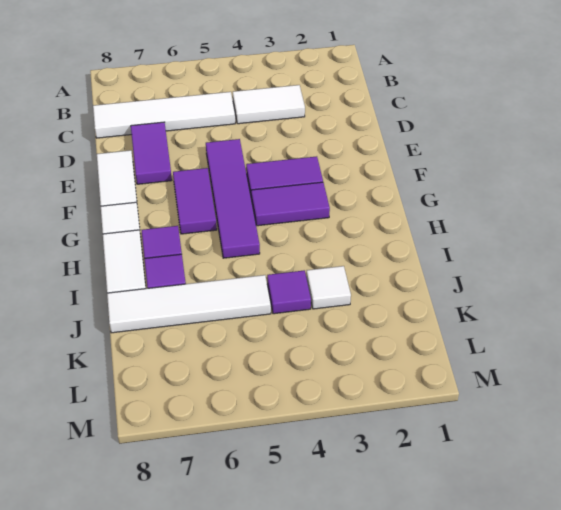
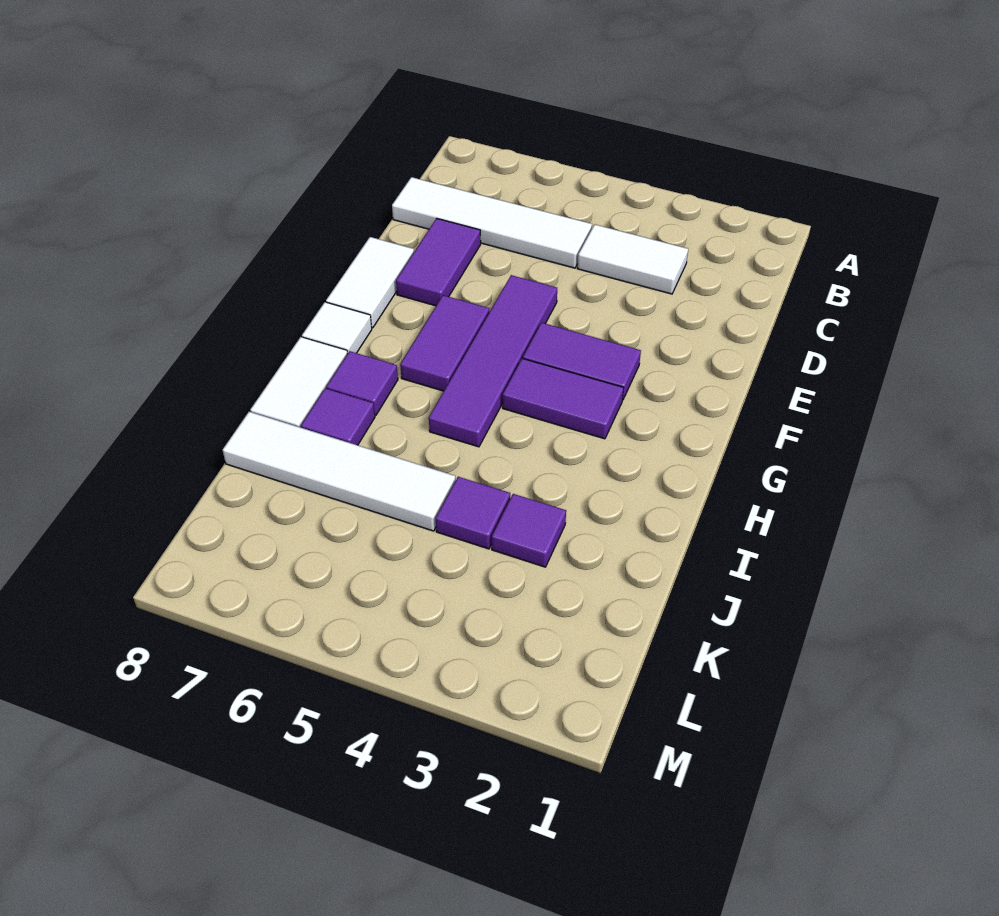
white tile J3 level 1 -> purple tile J3 level 1

